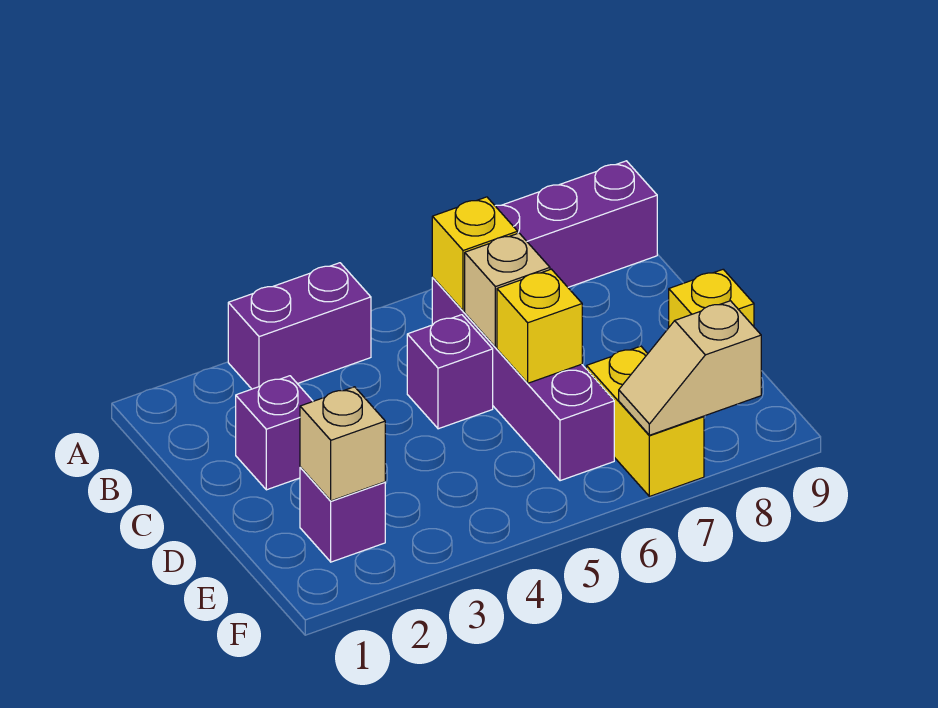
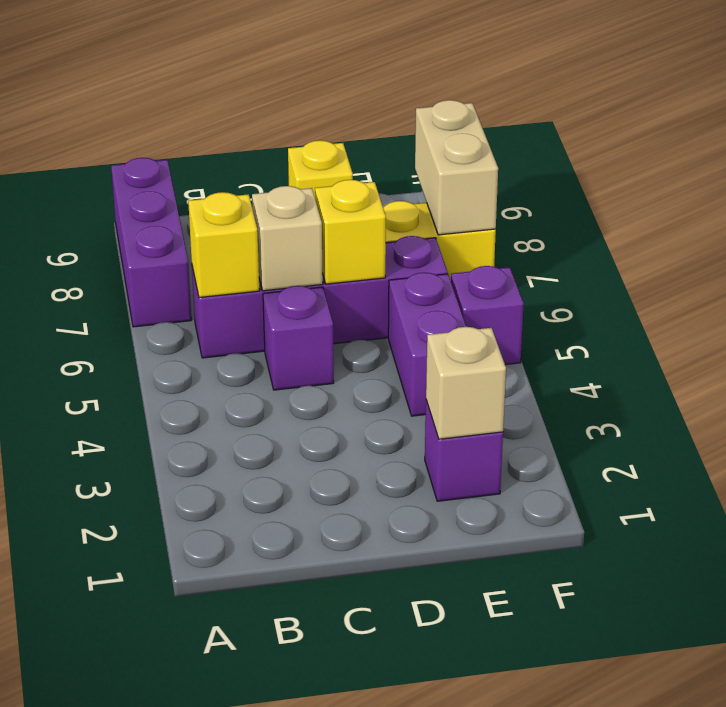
purple brick A3:A4 level 1 -> purple brick E4:E5 level 1
purple brick C2 level 1 -> purple brick F5 level 1
tan slope F7:F8 level 2 top 8 -> tan brick F7:F8 level 2

